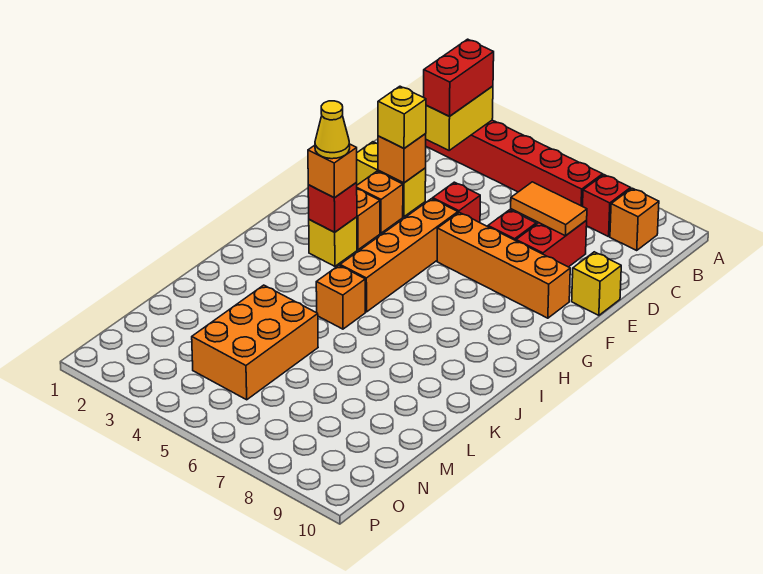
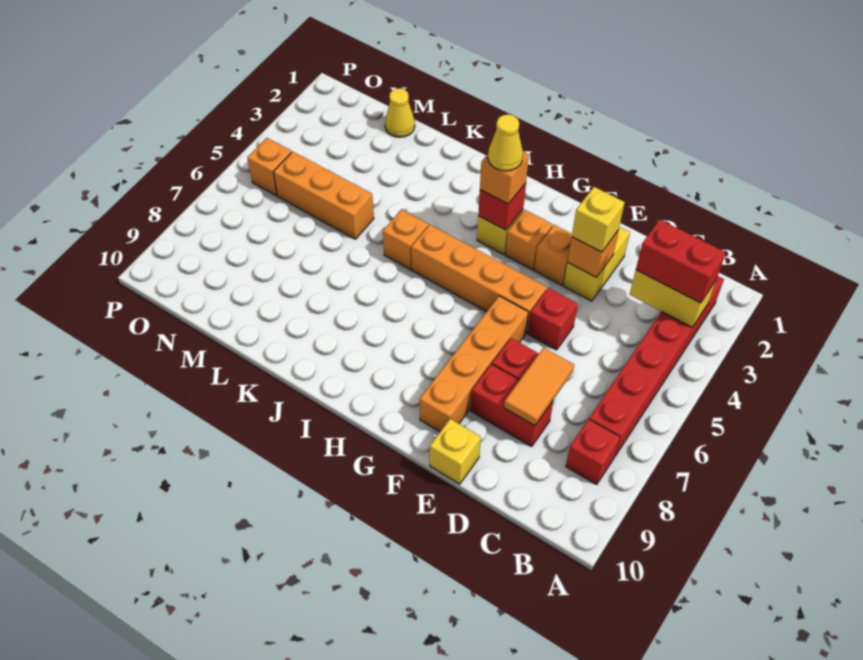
orange brick B9 level 1 -> orange brick O5 level 1
orange brick L4:N5 level 1 -> orange brick L5:N5 level 1
none -> yellow cone M1 level 1

